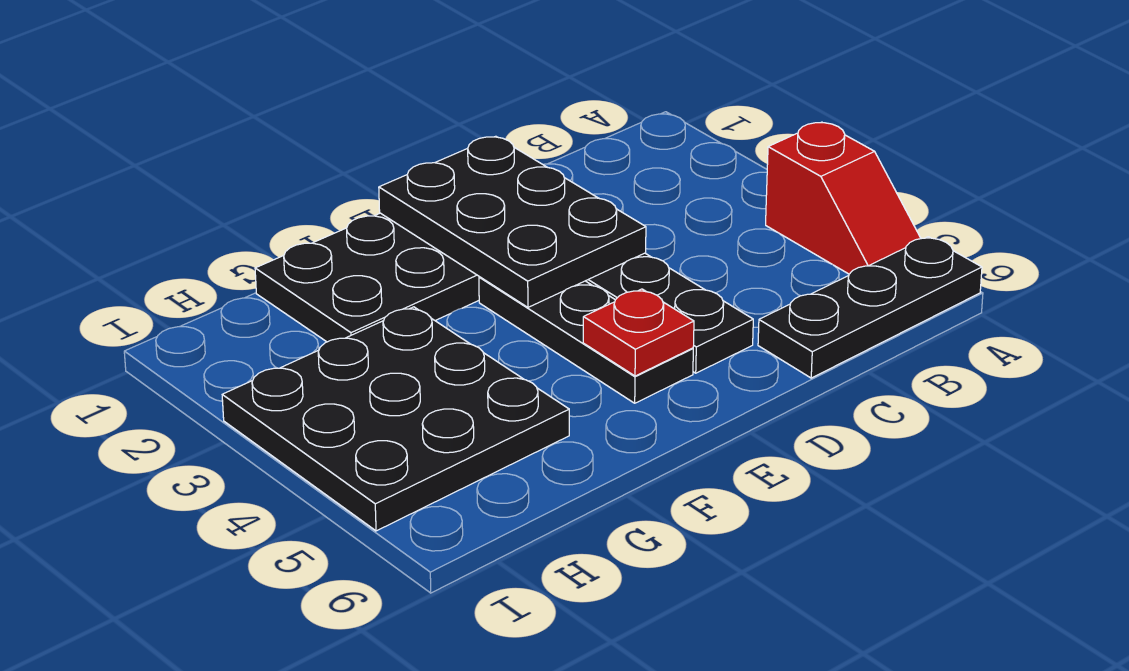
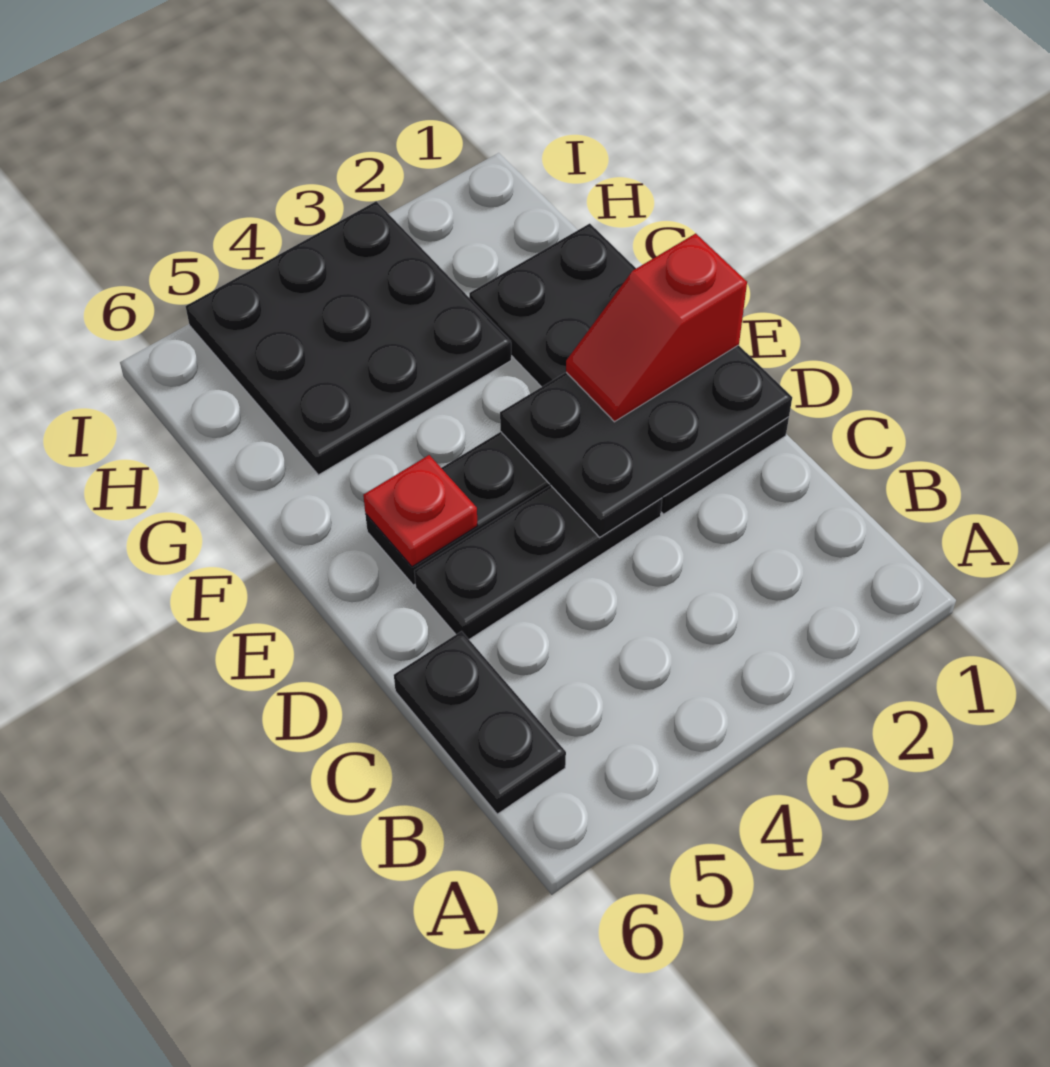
red slope A4:A5 level 1 top 4 -> red slope E1:E2 level 3 top 1
black plate A6:C6 level 1 -> black plate B6:C6 level 1

